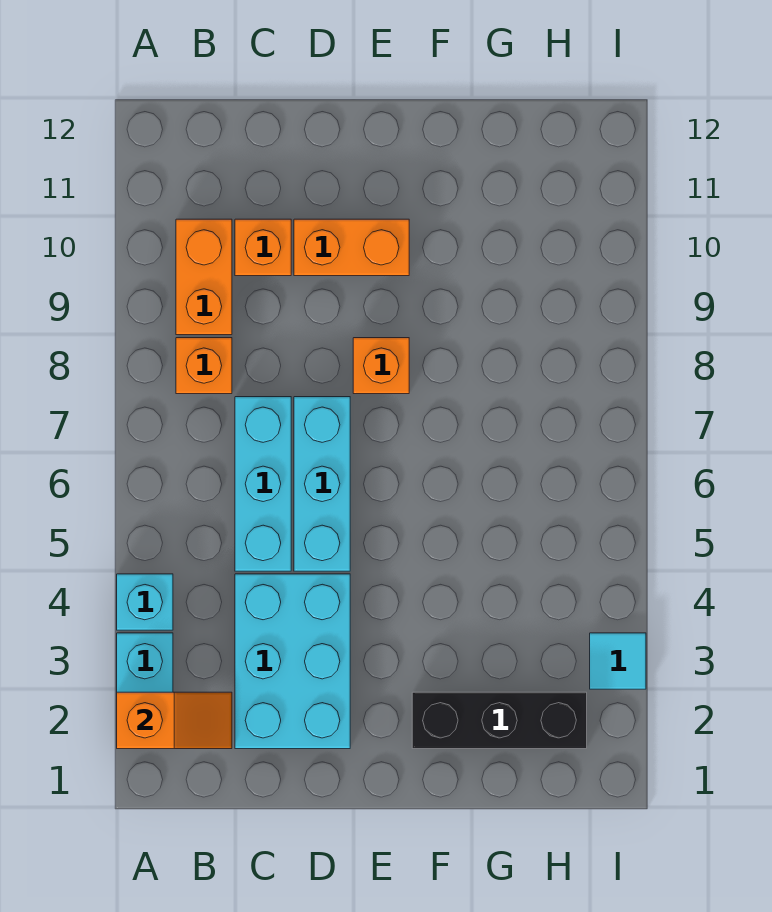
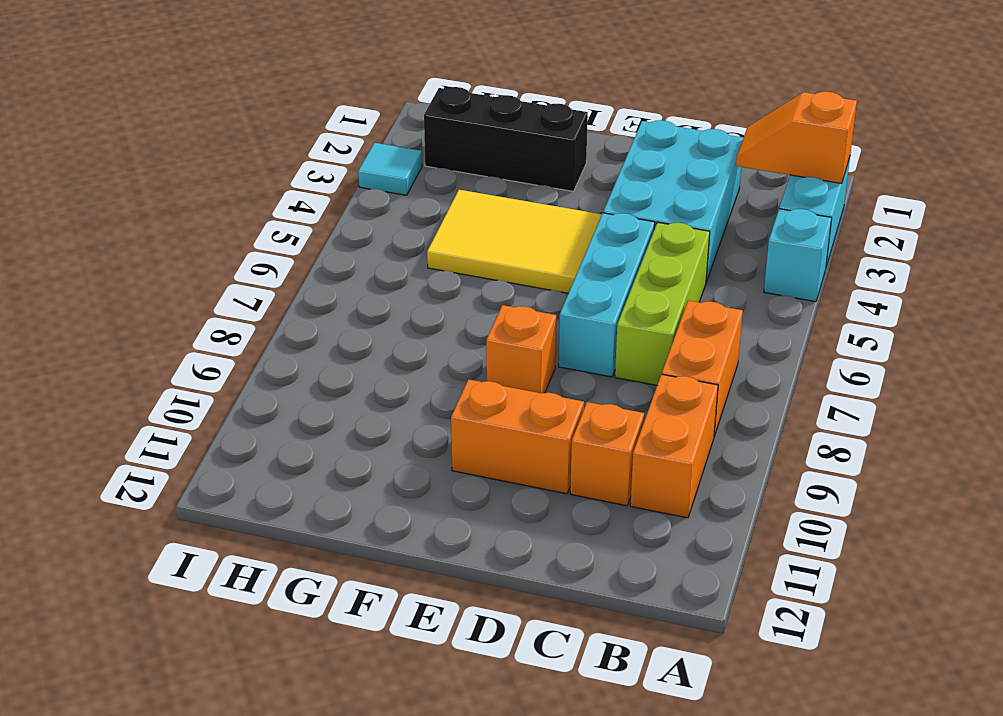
orange brick B8 level 1 -> orange brick B7:B8 level 1
cyan brick C5:C7 level 1 -> lime brick C5:C7 level 1
none -> yellow tile E4:G5 level 1

